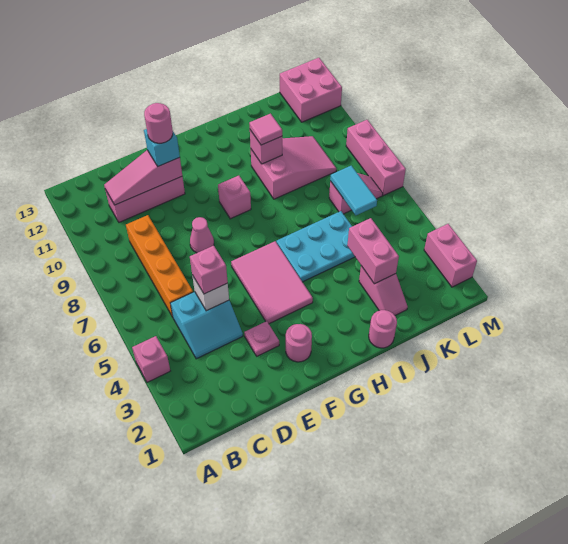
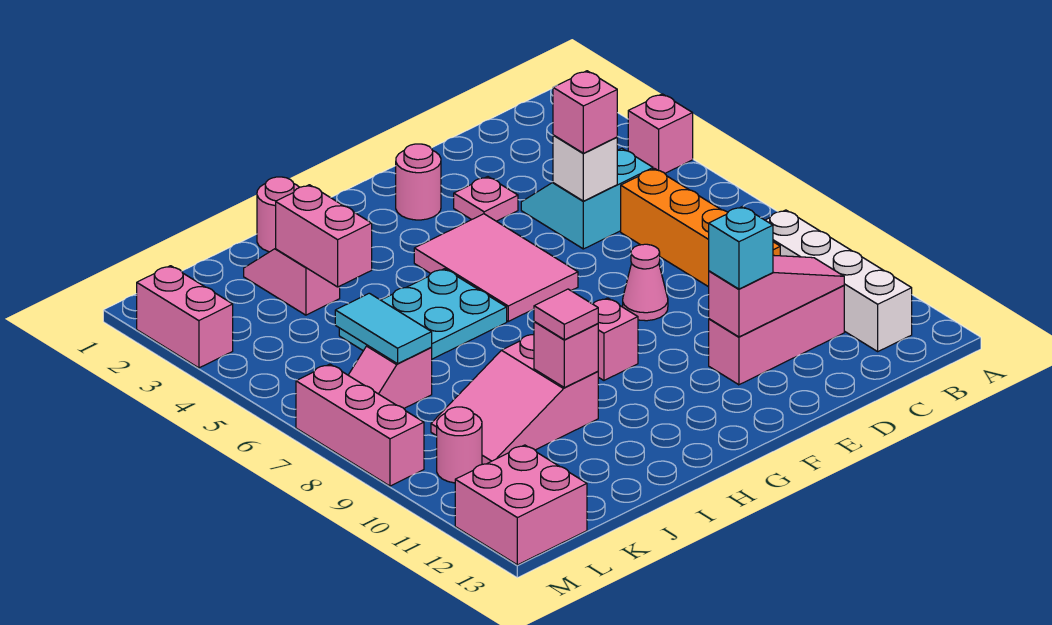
none -> white brick B9:B12 level 1
pink round brick E11 level 4 -> pink round brick L10 level 1

